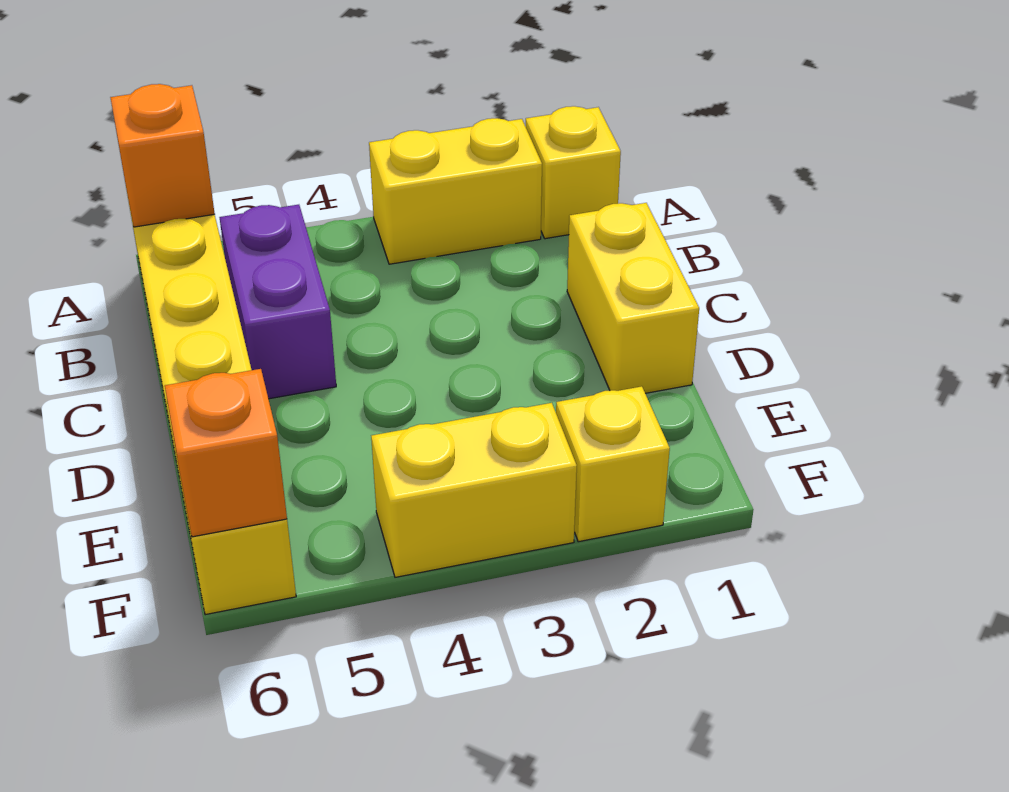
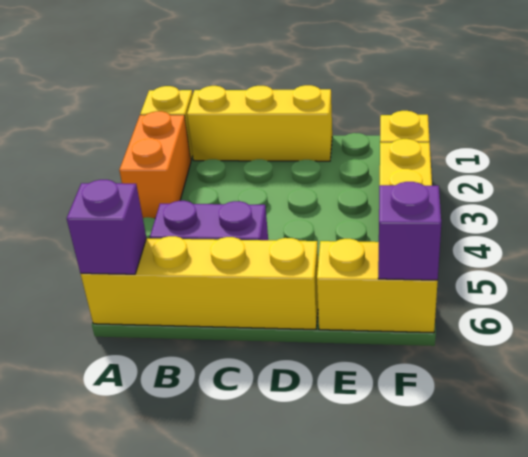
yellow brick A2:A3 level 1 -> orange brick A2:A3 level 1
orange brick A6 level 2 -> purple brick A6 level 2
yellow brick C1:D1 level 1 -> yellow brick B1:D1 level 1
orange brick F6 level 2 -> purple brick F6 level 2

